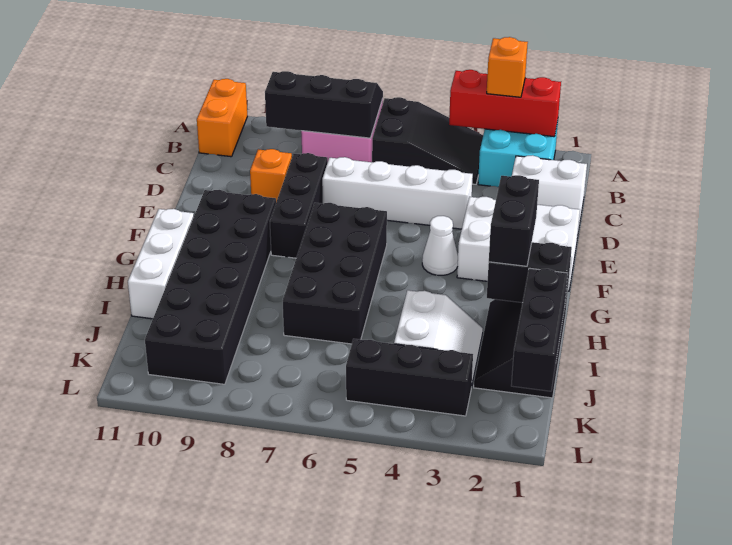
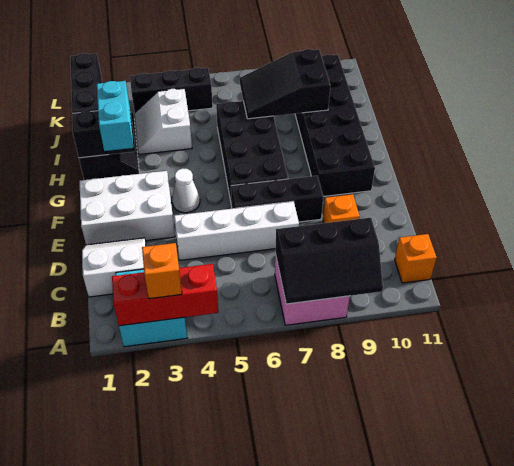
black slope A4:B6 level 1 top 6 -> black slope I7:J9 level 2 top 9
orange brick A11:B11 level 1 -> orange brick B11 level 1
black brick D8:F8 level 1 -> black brick E6:E8 level 1
black brick G2:H2 level 3 -> cyan brick G2:H2 level 3
white brick G11:I11 level 1 -> none

